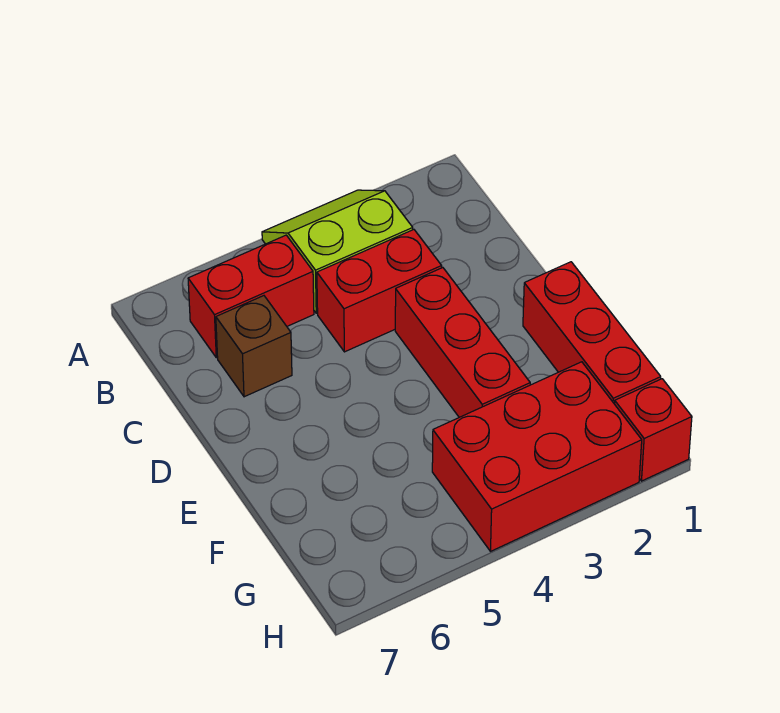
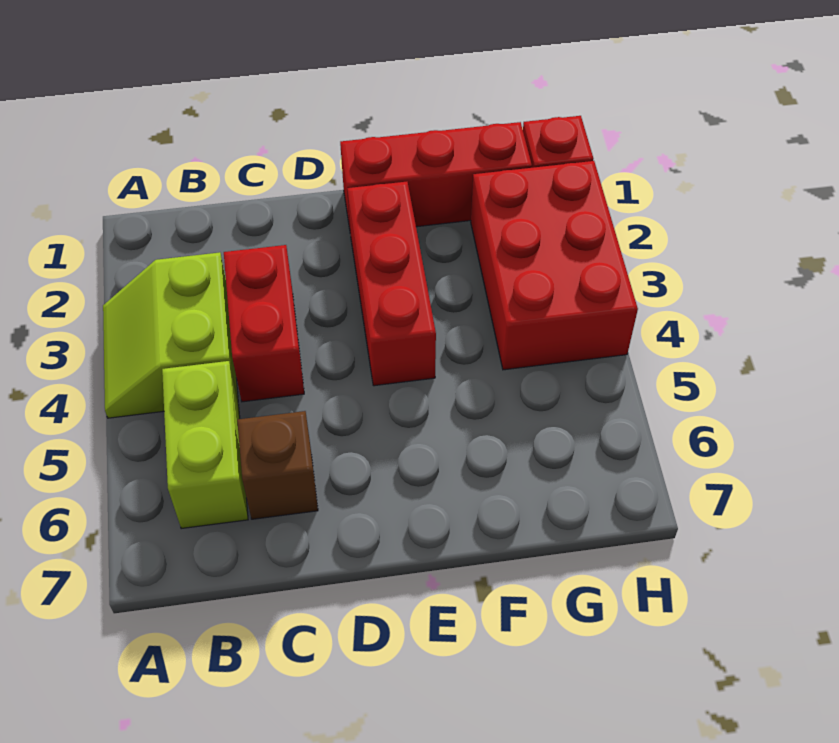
red brick B5:B6 level 1 -> lime brick B5:B6 level 1
red brick D3:F3 level 1 -> red brick E2:E4 level 1

